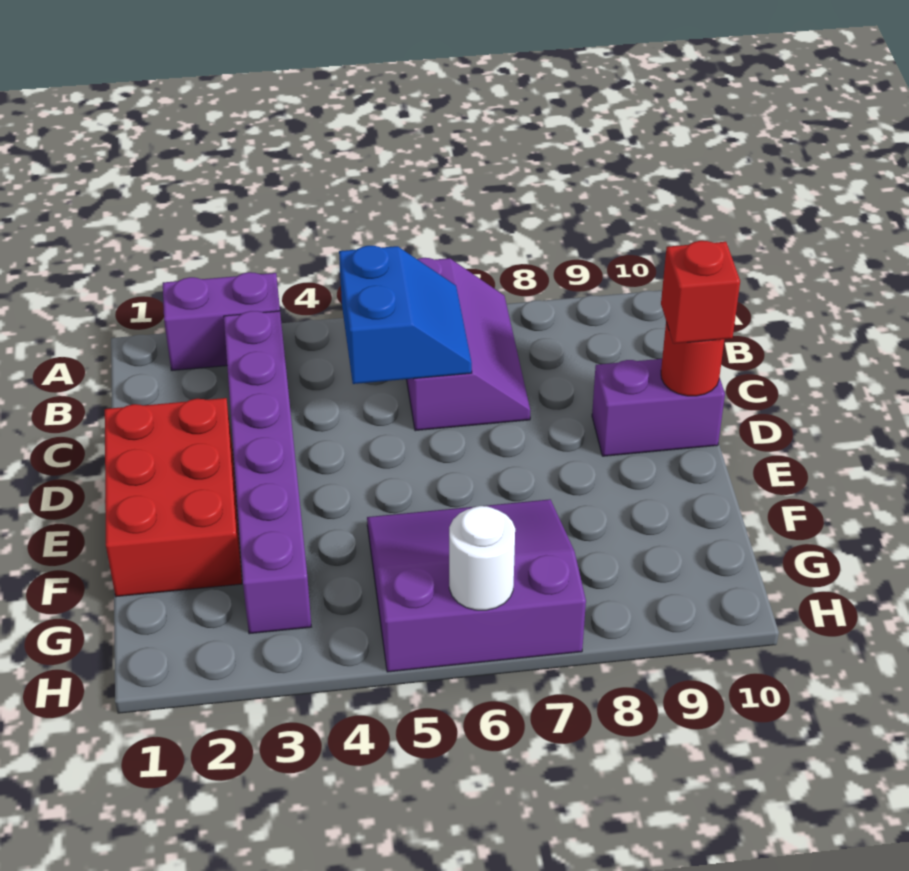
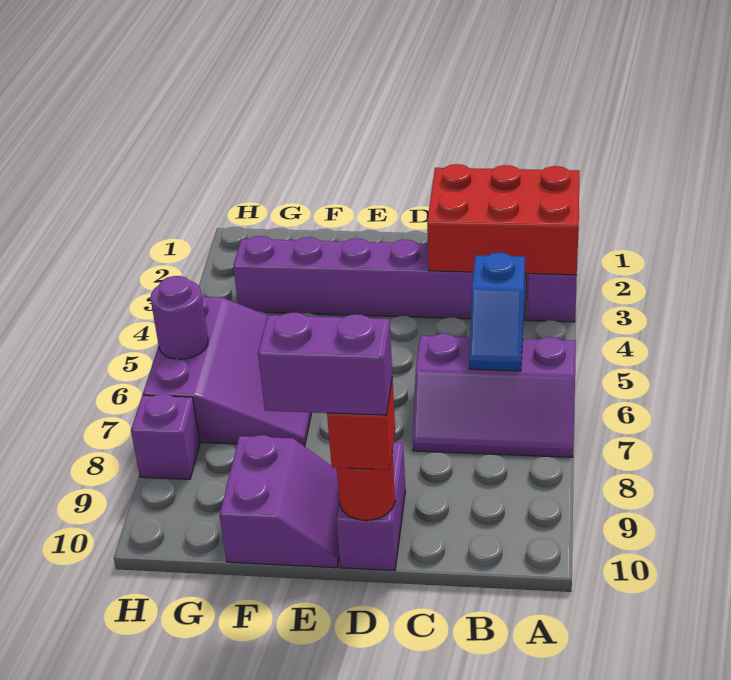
blue slope B5:C6 level 2 top 5 -> blue slope B5:B6 level 2 top 5
red brick D1:F2 level 1 -> red brick A2:C3 level 2
none -> purple brick D10:E10 level 4
none -> purple slope E9:F10 level 1 top F
white round brick H6 level 2 -> purple round brick H6 level 2
none -> purple brick H8 level 1

